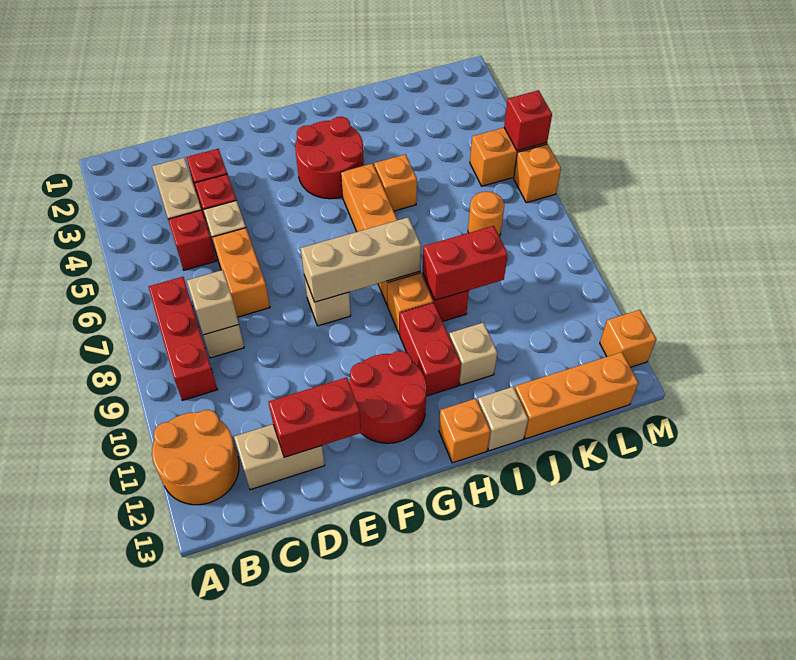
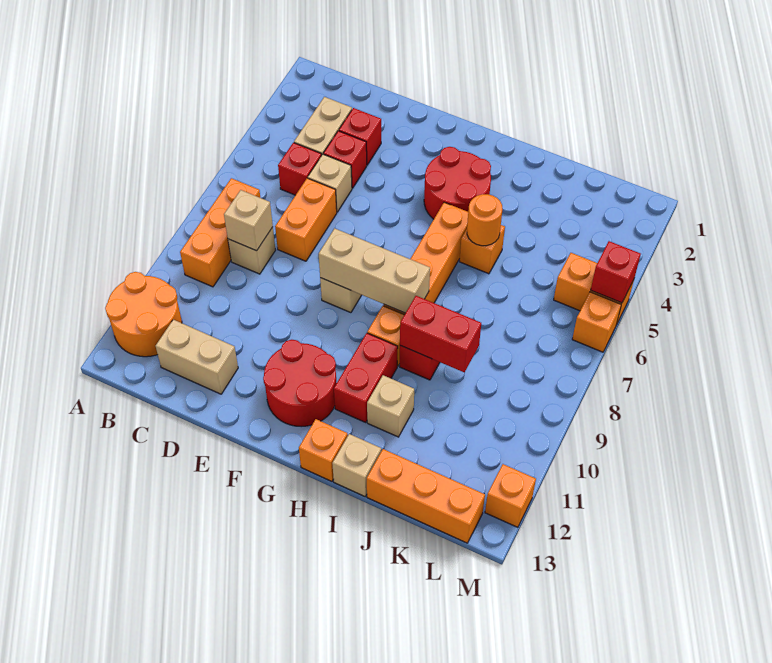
red brick B7:B9 level 1 -> orange brick B7:B9 level 1
red brick D12:E12 level 2 -> none
orange round brick K7 level 1 -> orange round brick I5 level 2

